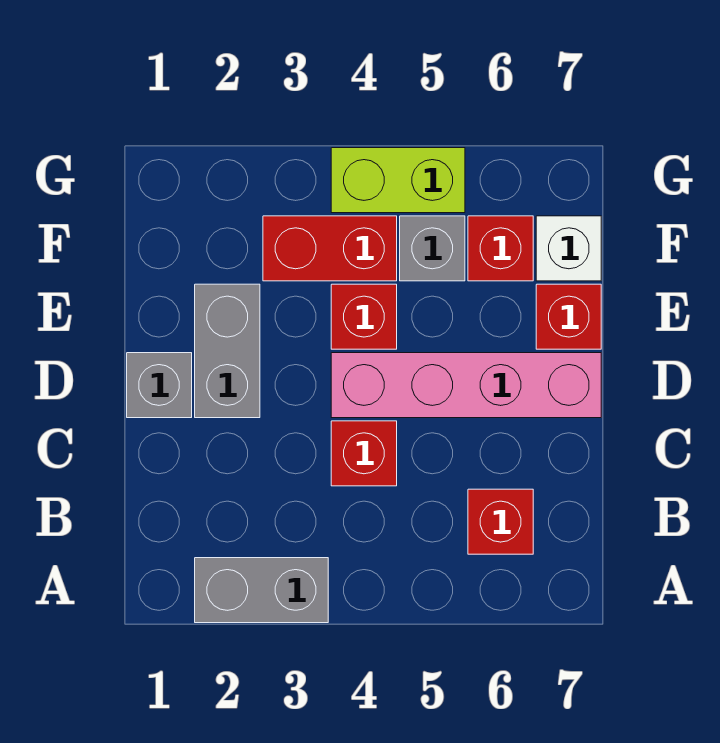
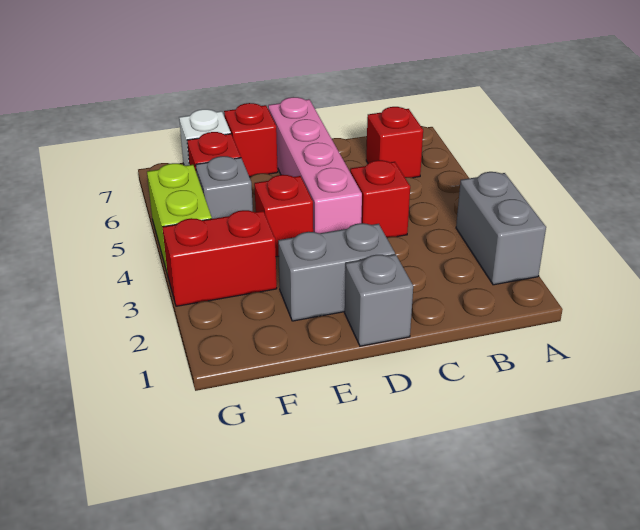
red brick F3:F4 level 1 -> red brick F3:G3 level 1

